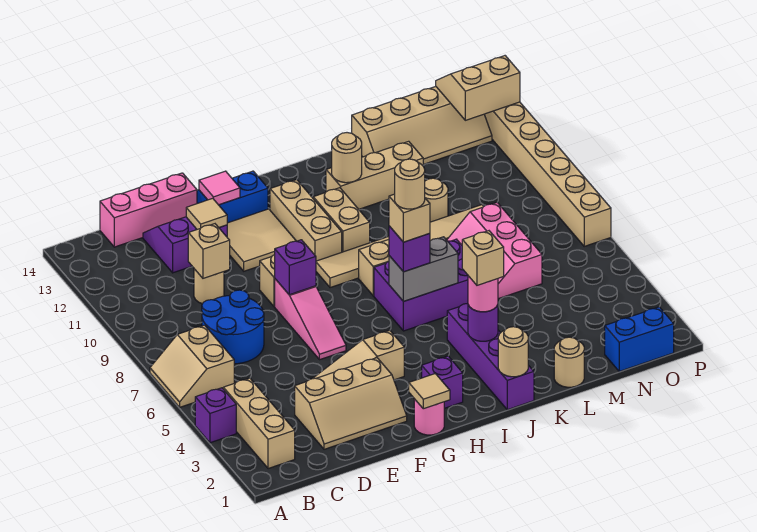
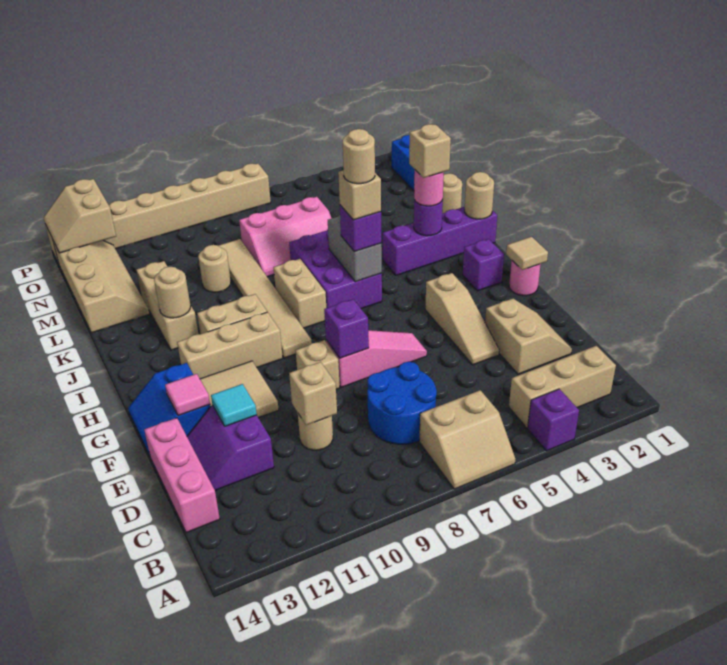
tan slope D2:F3 level 1 top 3 -> tan slope D2:E3 level 1 top 3
tan tile E12 level 2 -> cyan tile E12 level 2

